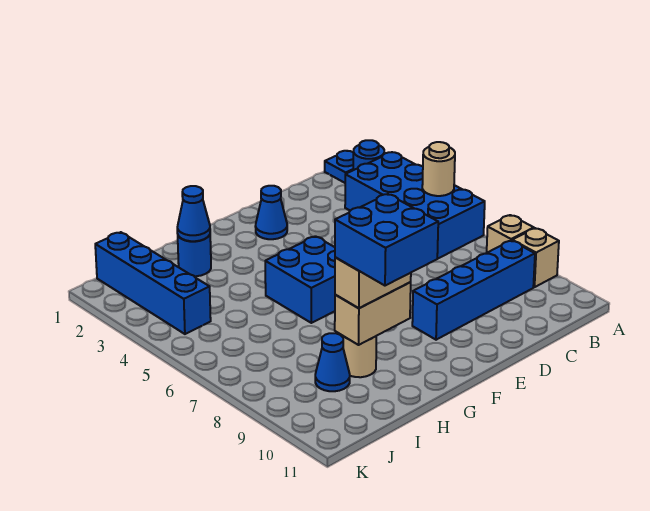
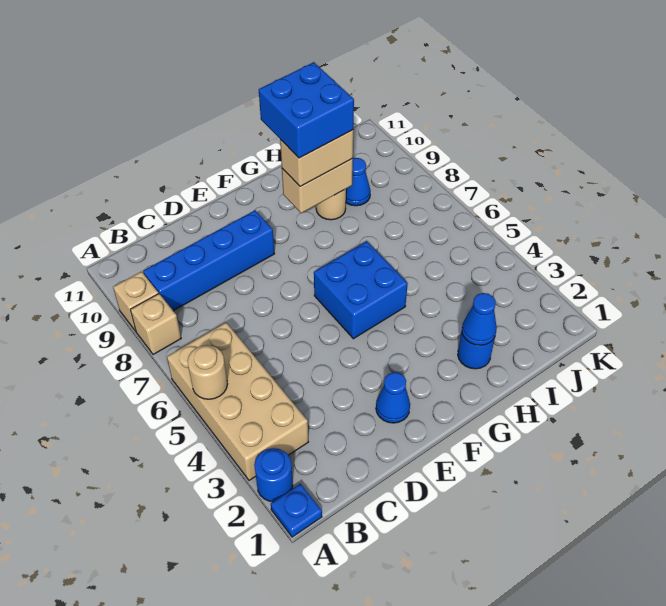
blue brick A3:B6 level 1 -> tan brick A3:B6 level 1
blue brick J1:J4 level 1 -> none

